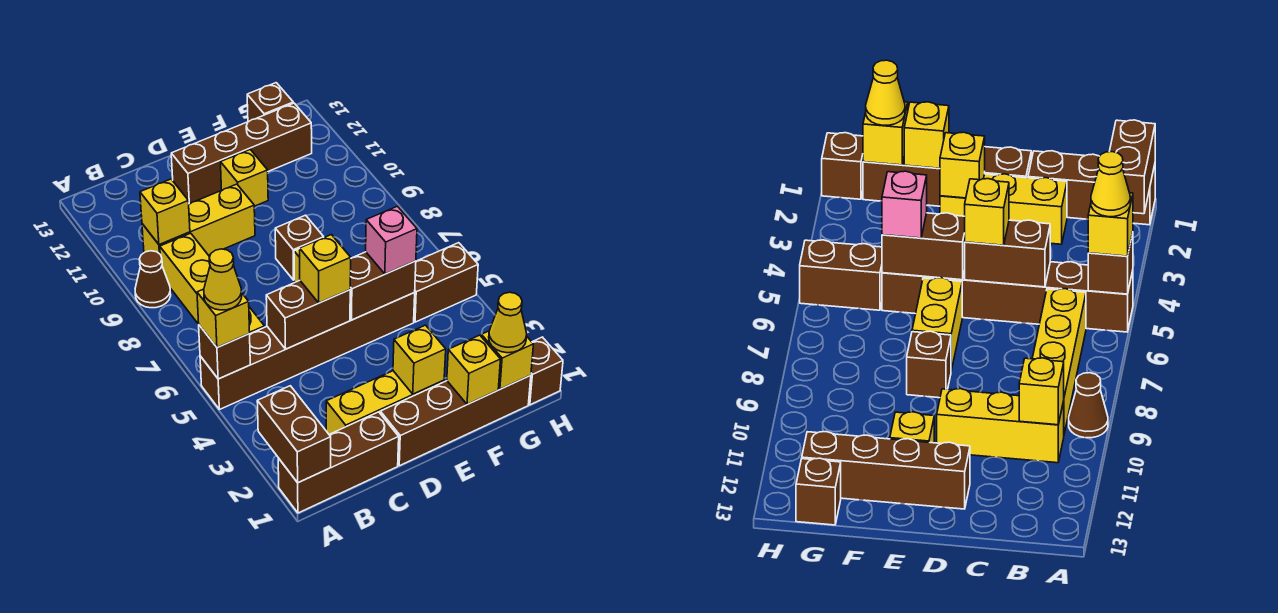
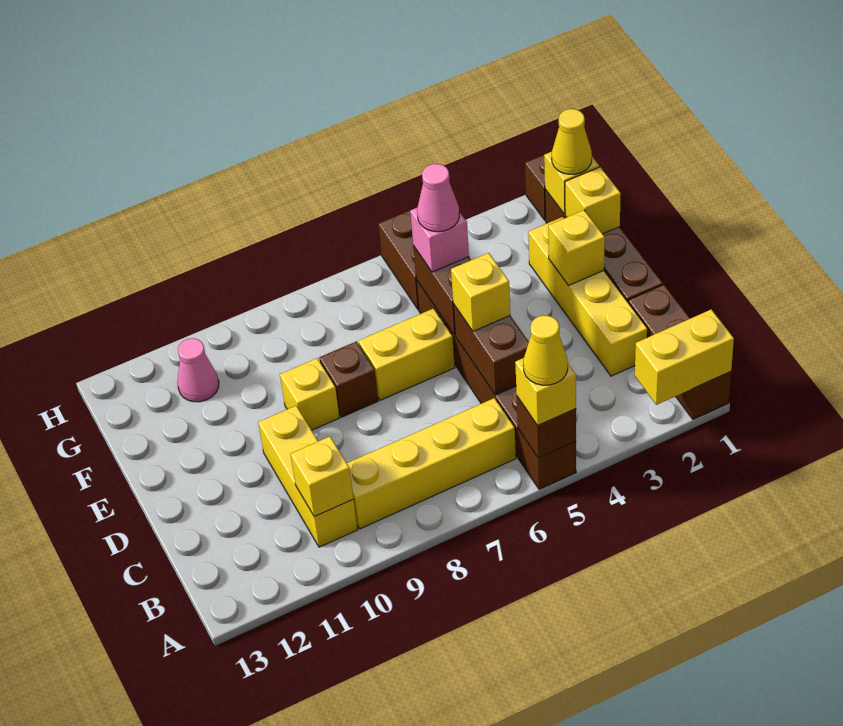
brown brick A1:A2 level 2 -> yellow brick A1:A2 level 2
brown cone A9 level 1 -> none
yellow brick C2:E2 level 1 -> yellow brick C2:F2 level 1
brown brick D12:G12 level 1 -> none
yellow brick E11 level 1 -> yellow brick E9 level 1
none -> pink cone F5 level 4
none -> pink cone G11 level 1
brown brick G13 level 1 -> none

